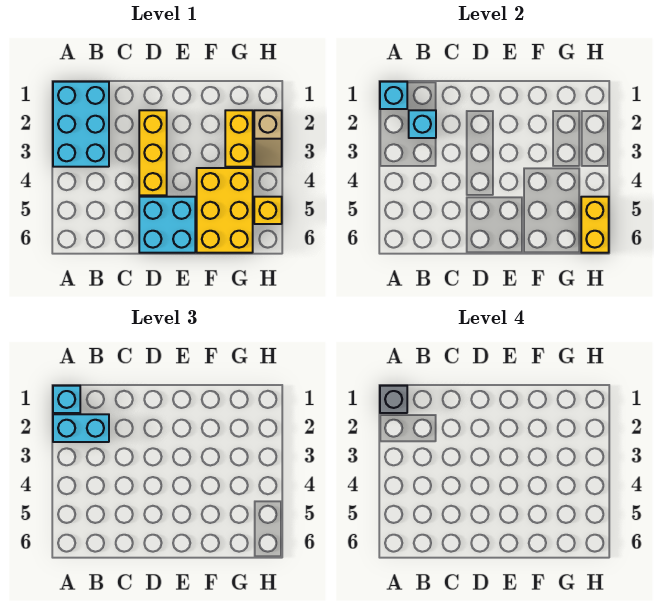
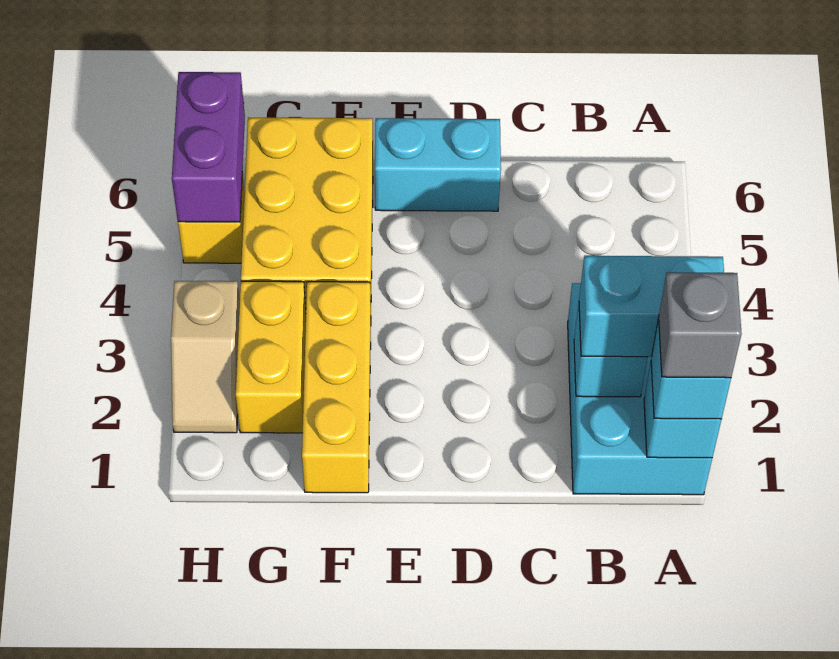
yellow brick D2:D4 level 1 -> yellow brick F1:F3 level 1
cyan brick D5:E6 level 1 -> cyan brick D6:E6 level 1
tan slope H2:H3 level 1 top 2 -> tan slope H2:H3 level 1 top 3
yellow brick H5:H6 level 2 -> purple brick H5:H6 level 2

